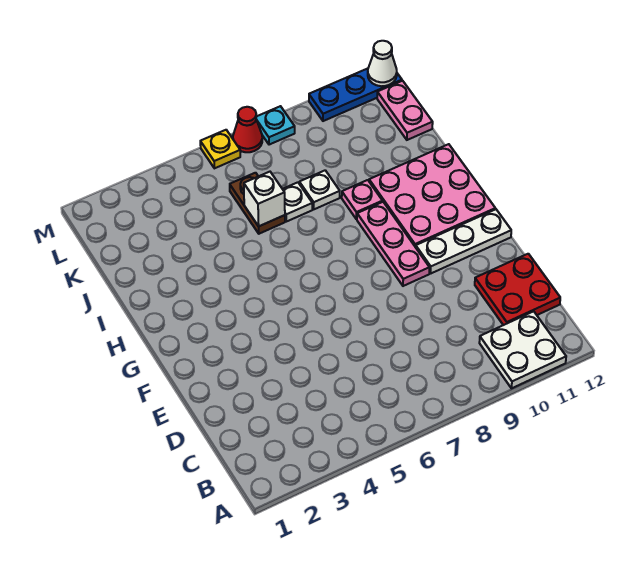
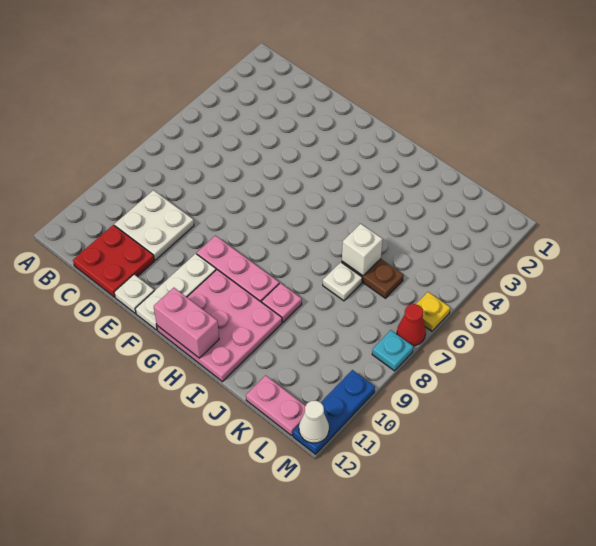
white plate A10:B11 level 1 -> white plate C9:D10 level 1
none -> pink brick G12:H12 level 2
white plate J8 level 1 -> white plate E12 level 1

